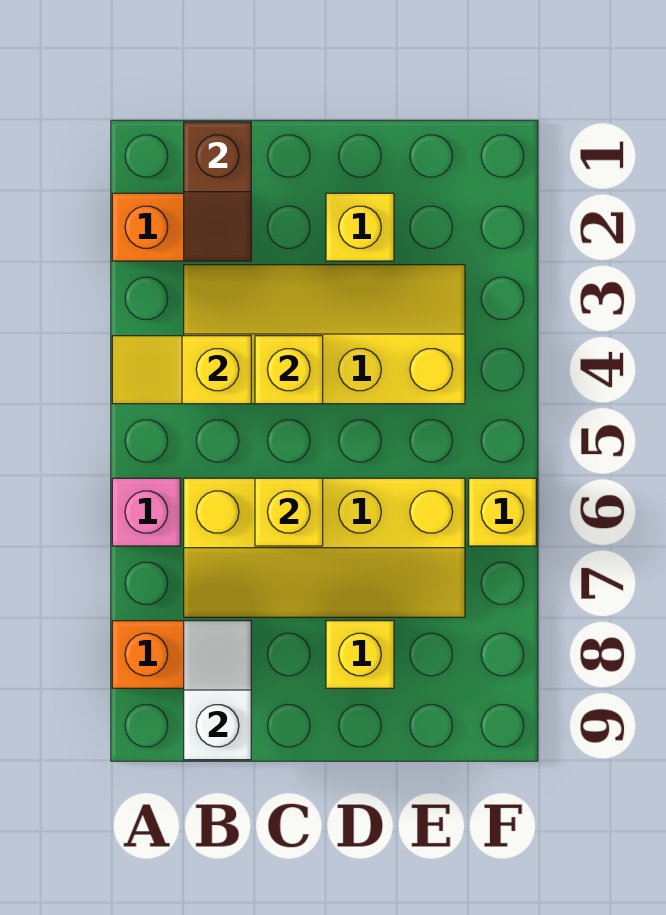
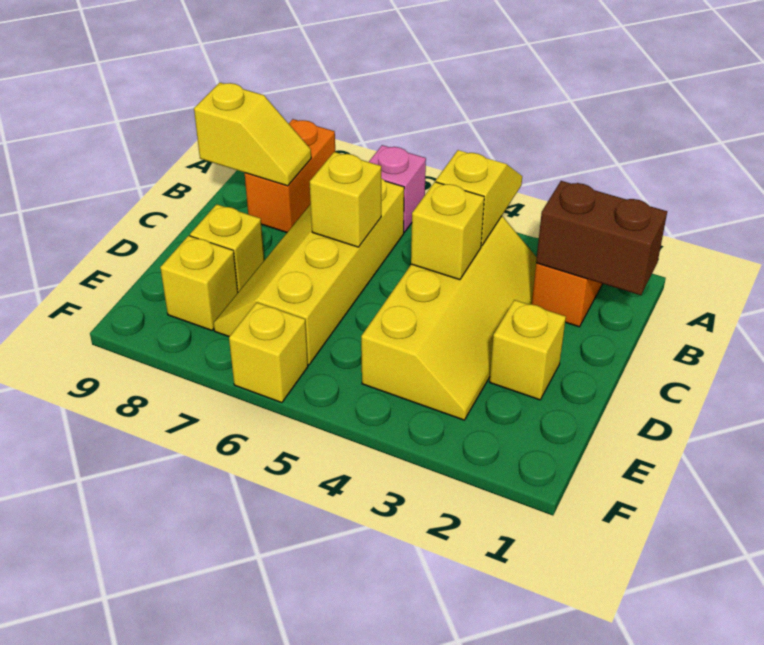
brown slope B1:B2 level 2 top 1 -> brown brick B1:B2 level 2
white slope B8:B9 level 2 top 9 -> yellow slope B8:B9 level 2 top 9
none -> yellow brick E8 level 1

